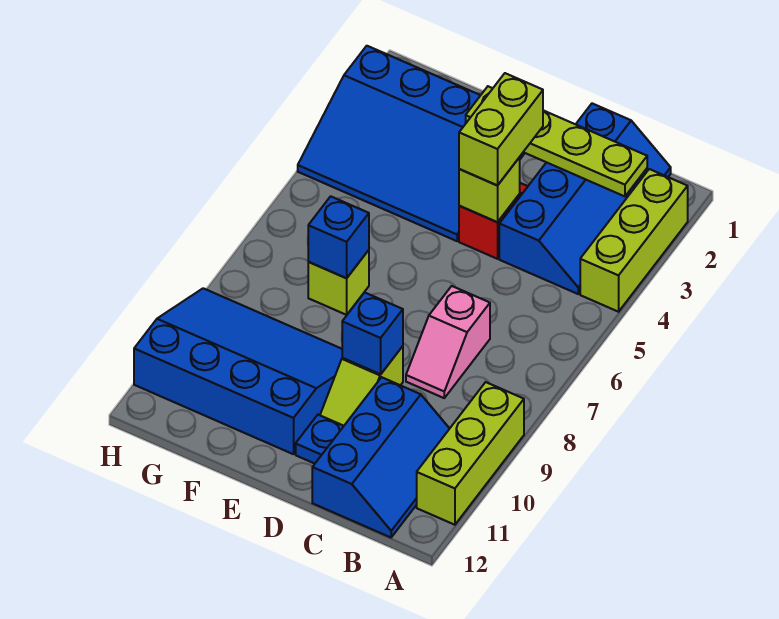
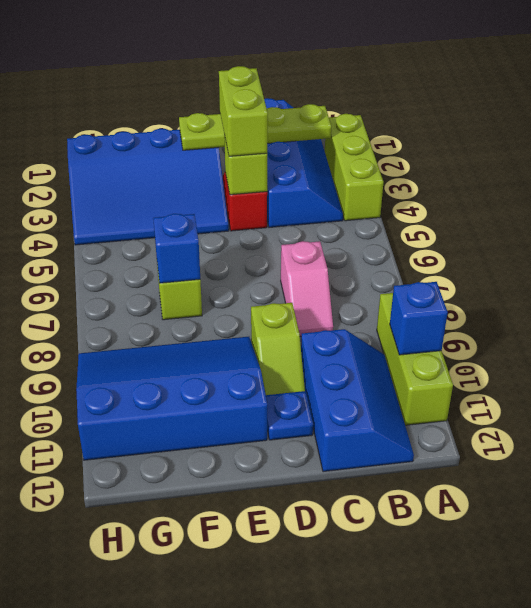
blue brick D9 level 2 -> blue brick A10 level 2

